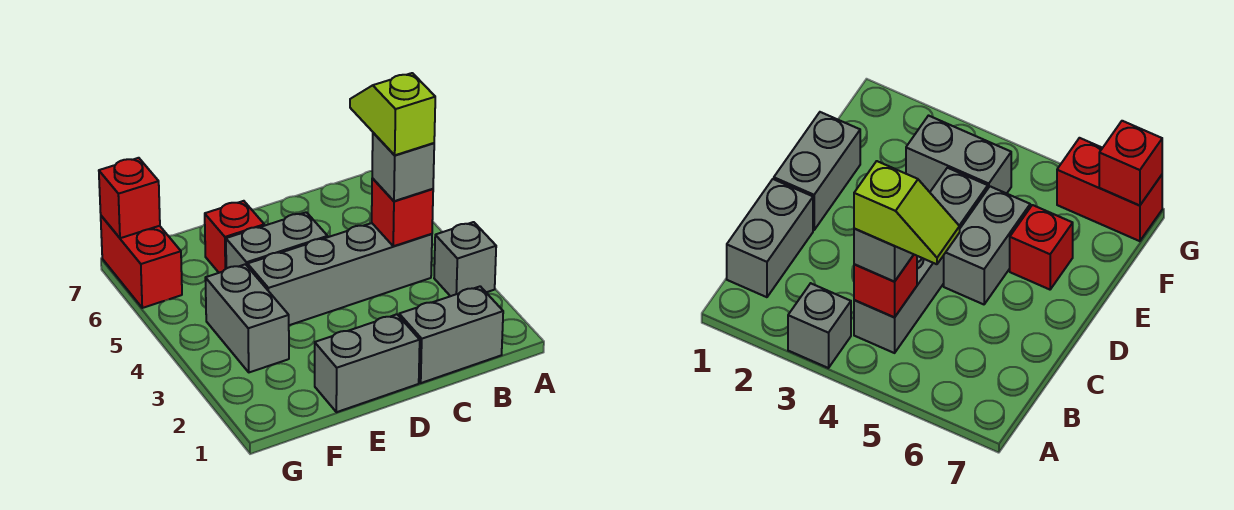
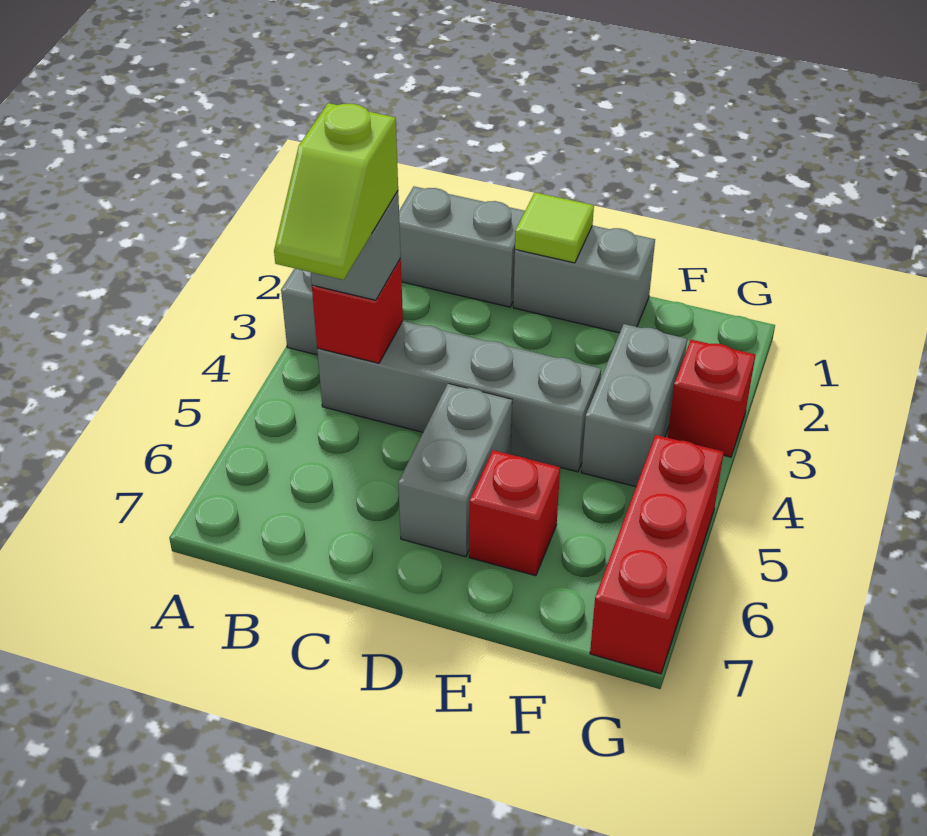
none -> lime tile D1 level 2
grey brick D5:E5 level 1 -> grey brick D5:D6 level 1
red brick G6:G7 level 1 -> red brick G5:G7 level 1
red brick G7 level 2 -> red brick G3 level 1

